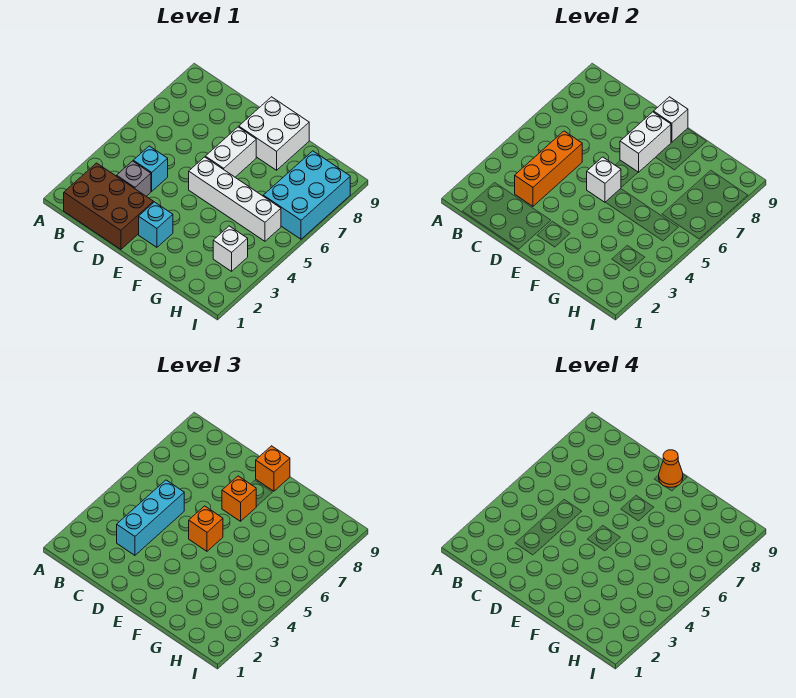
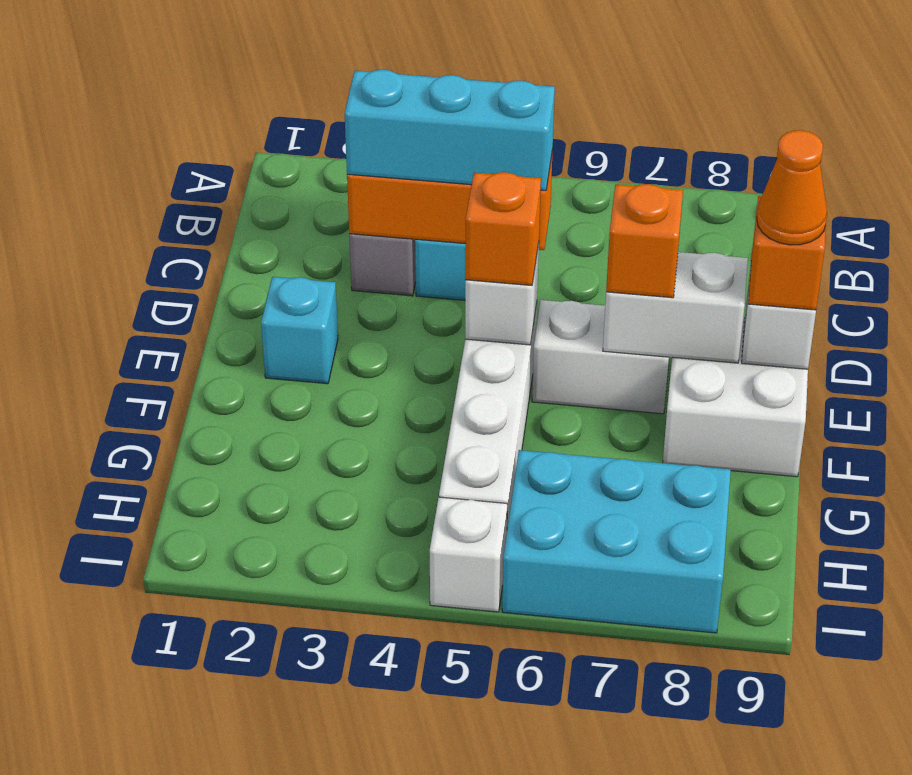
brown brick B1:D2 level 1 -> none
white brick H3 level 1 -> white brick I5 level 1

